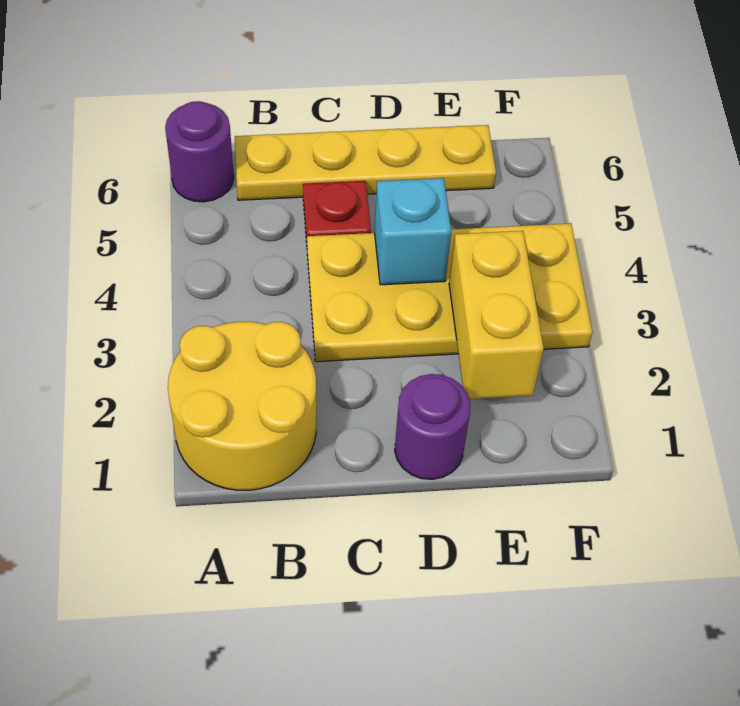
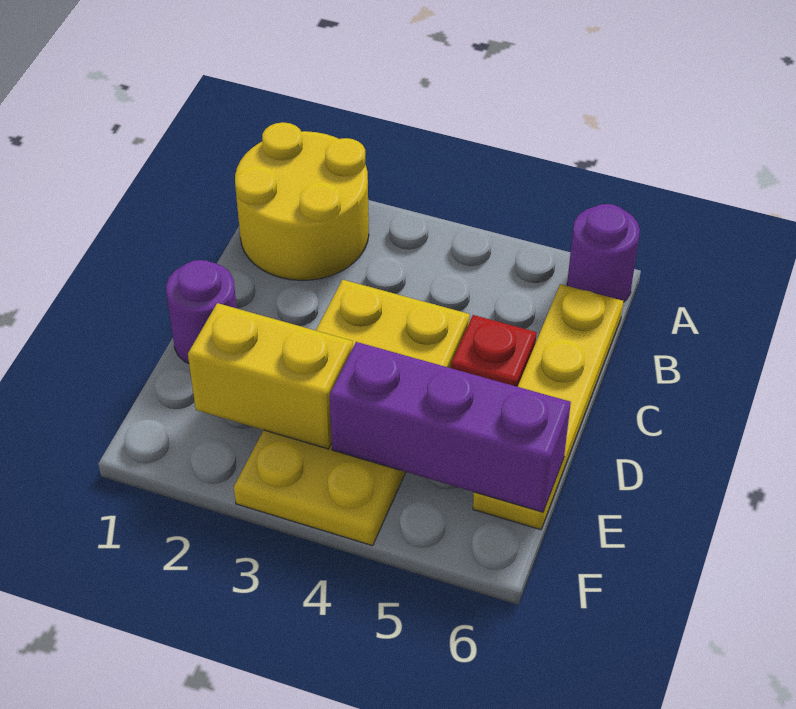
cyan brick D4 level 2 -> none
none -> purple brick E4:E6 level 2

